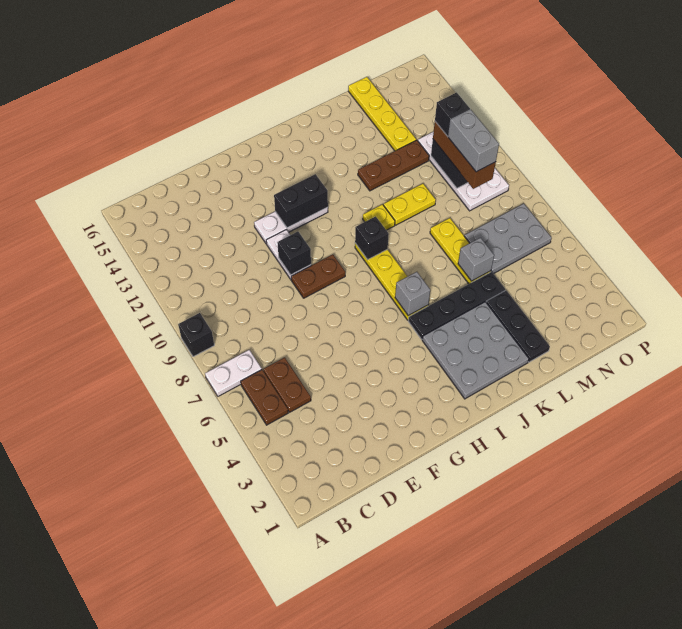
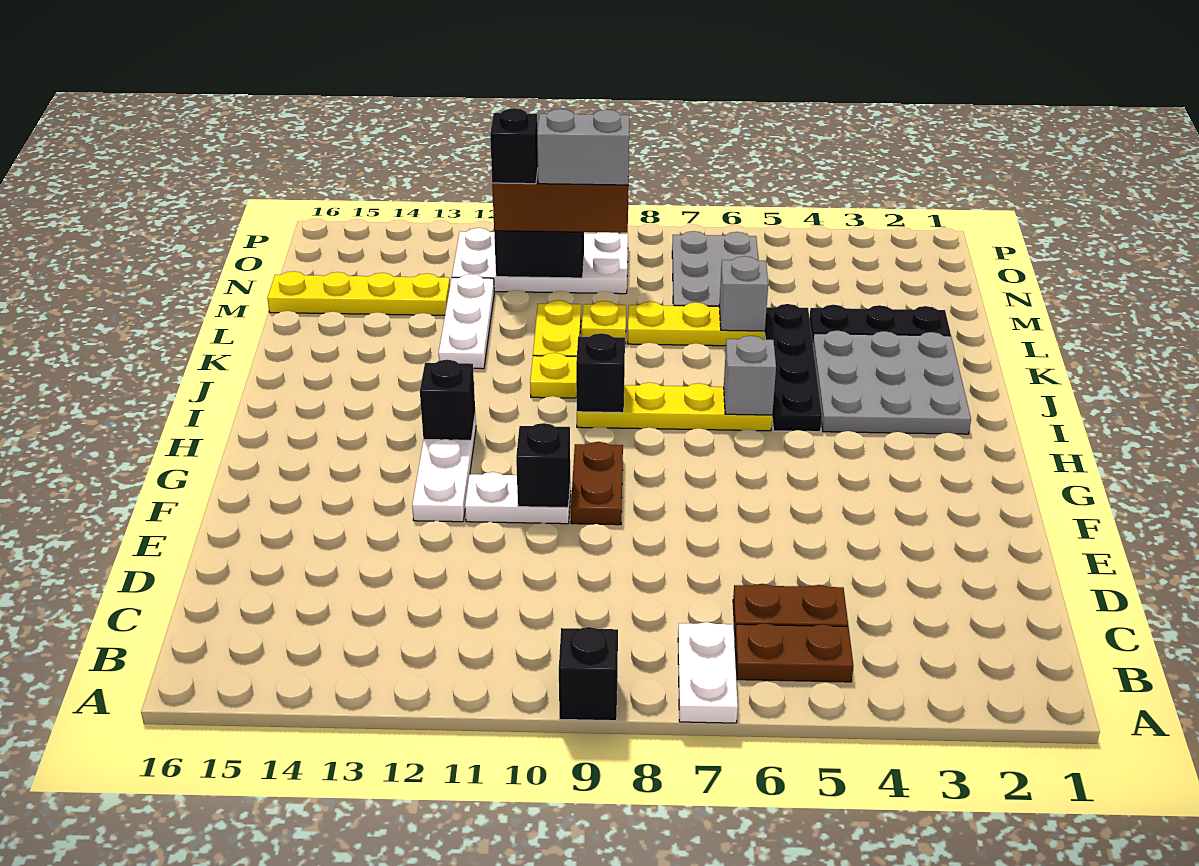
black brick G12:H12 level 2 -> black brick H12 level 2
brown plate K12:M12 level 1 -> white plate K12:M12 level 1
none -> yellow plate L9 level 1

